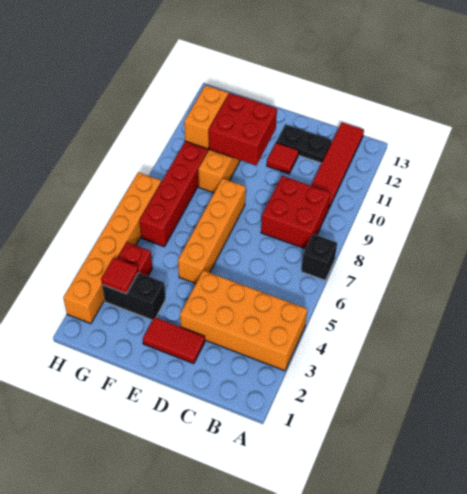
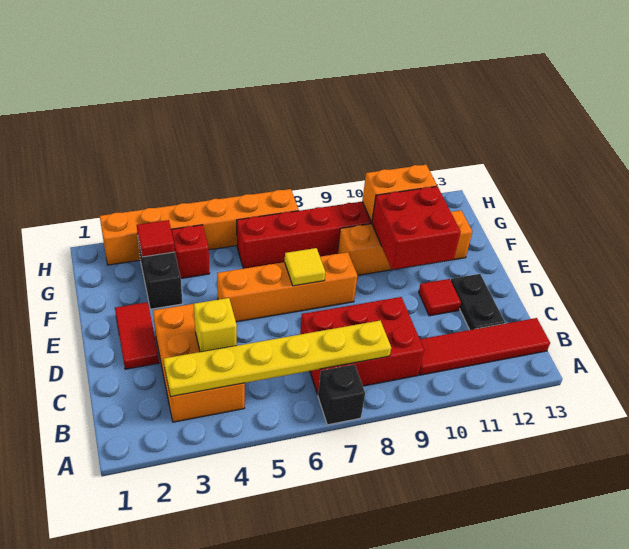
orange brick A3:D4 level 1 -> orange brick B3:D4 level 1
none -> yellow plate B3:B8 level 2
red brick B8:C9 level 1 -> red brick B7:C9 level 1
none -> yellow brick C4 level 2
none -> yellow tile E7 level 2

